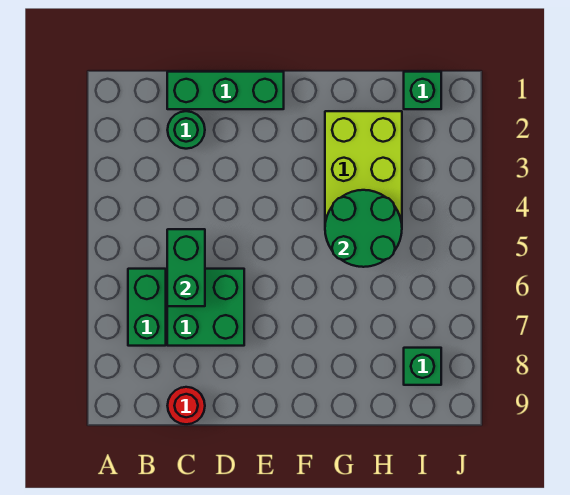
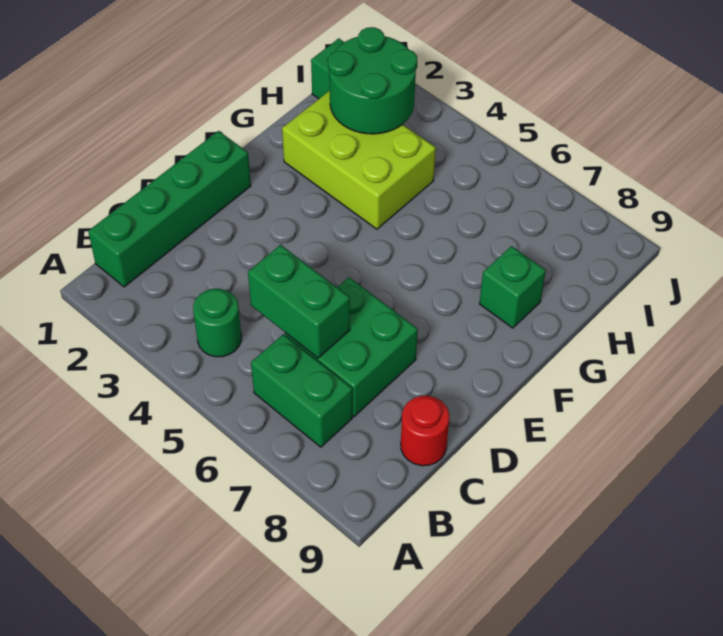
green brick C1:E1 level 1 -> green brick B1:E1 level 1
green round brick C2 level 1 -> green round brick B4 level 1
green round brick G4:H5 level 2 -> green round brick H2:I3 level 2
green brick I8 level 1 -> green brick G8 level 1

